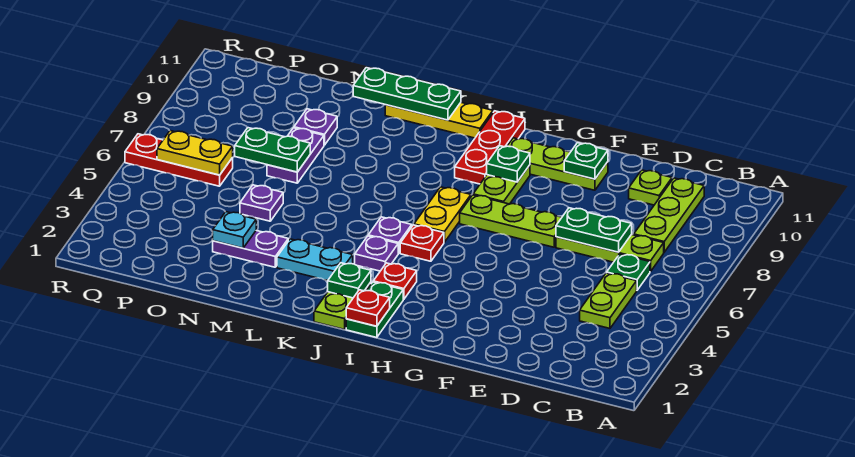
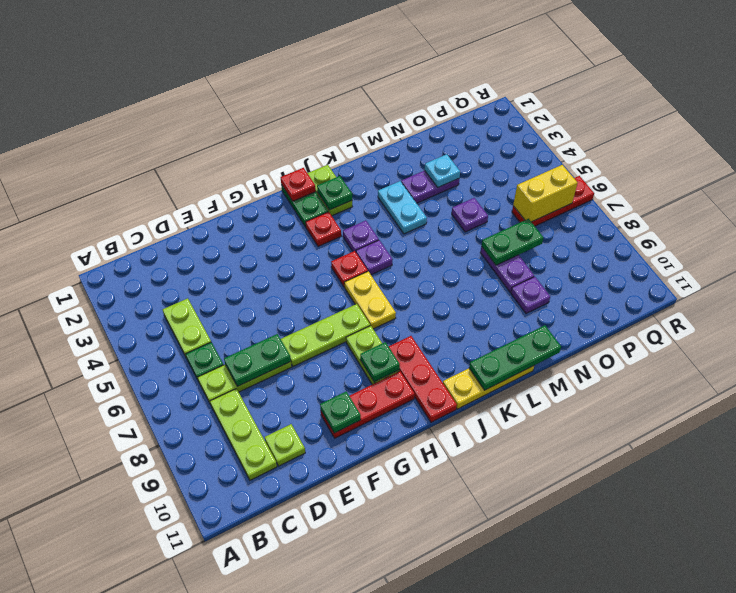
lime plate F10:H10 level 1 -> red plate F10:H10 level 1
cyan plate K3:L3 level 1 -> cyan plate L3:L4 level 1
yellow plate P6:Q6 level 2 -> yellow brick P6:Q6 level 2

